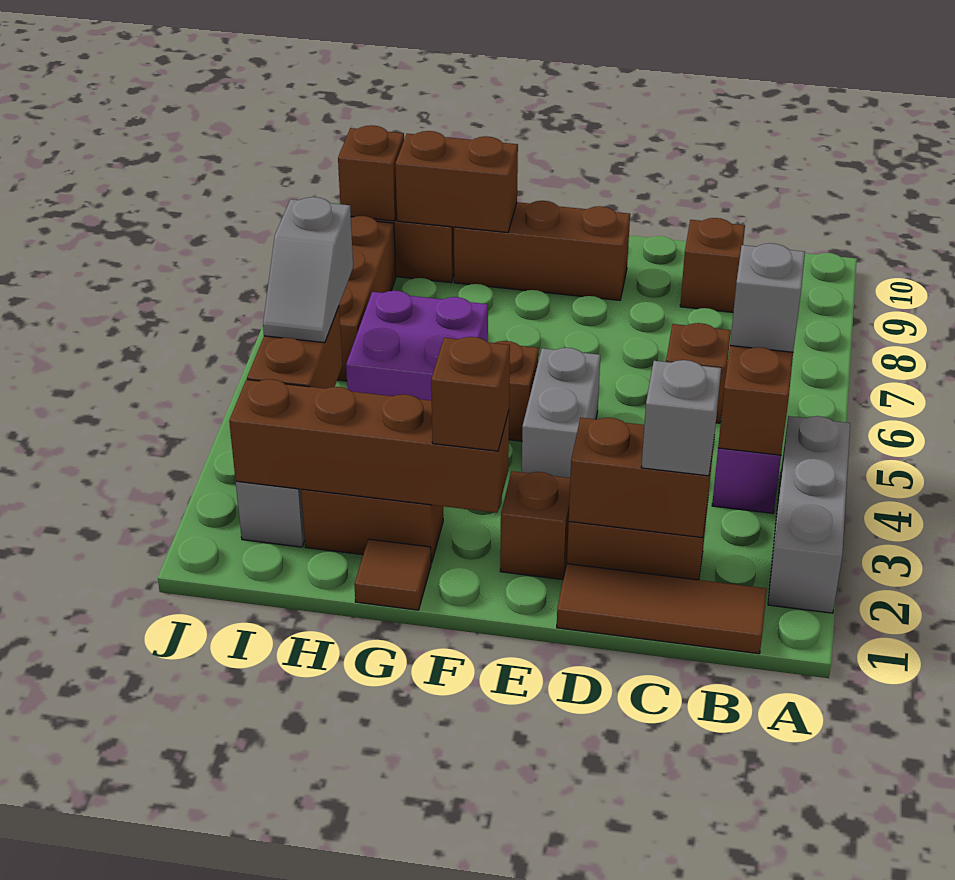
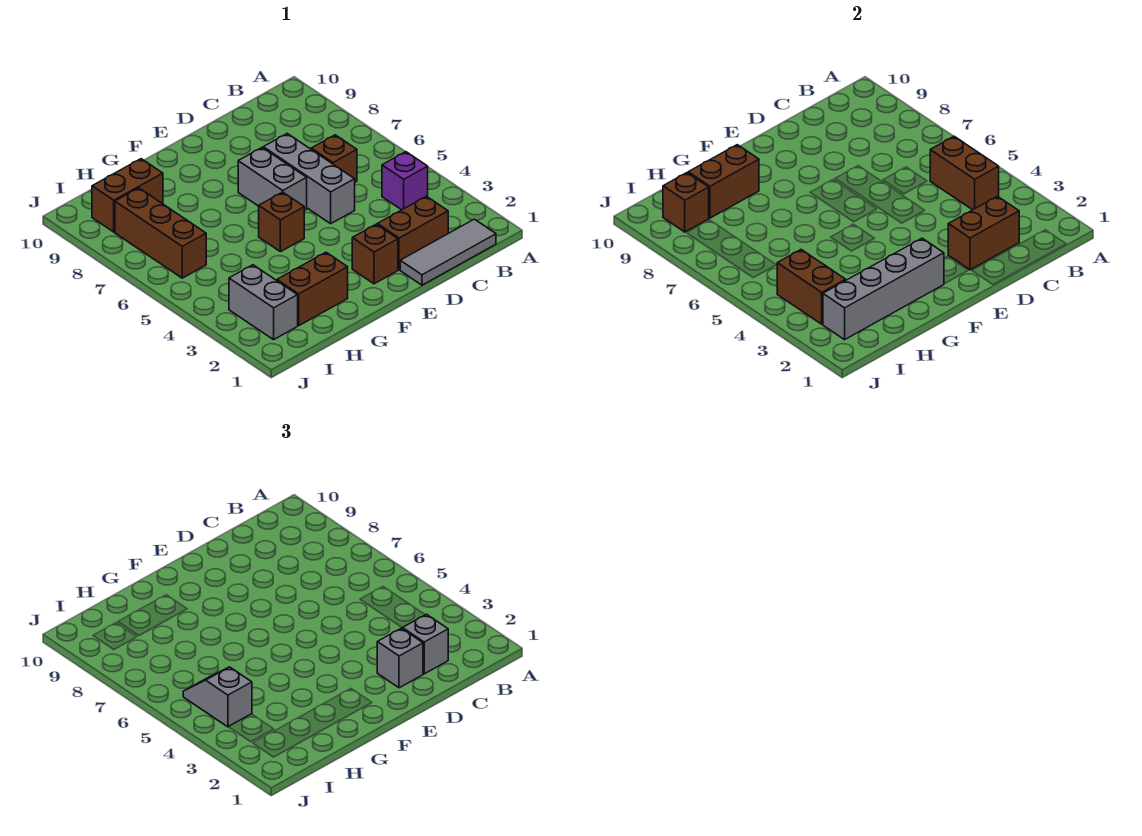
grey brick A2:A4 level 1 -> grey brick D5:D7 level 1
brown tile B1:D1 level 1 -> grey tile B1:D1 level 1
grey brick B5 level 3 -> grey brick D2 level 3
brown brick C9 level 1 -> none
grey brick E4:E5 level 1 -> grey brick E6:E7 level 1
brown brick E9:G9 level 1 -> none
brown brick F2:I2 level 2 -> grey brick F2:I2 level 2
brown brick F2 level 3 -> none
brown tile G1 level 1 -> none
purple brick G5:H6 level 1 -> none
grey slope I4:I5 level 3 top 5 -> grey slope I4:I5 level 3 top 4

